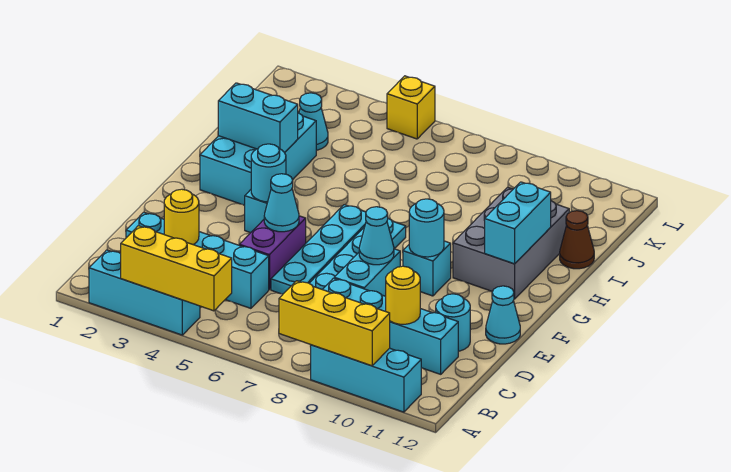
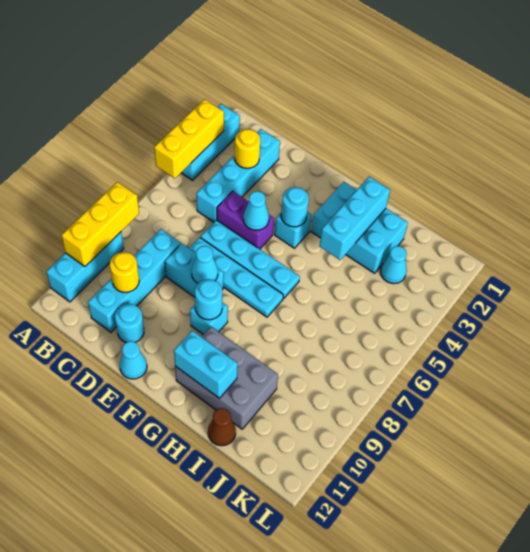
cyan brick H2:H3 level 2 -> cyan brick H2:H4 level 2
yellow brick L5 level 1 -> none

